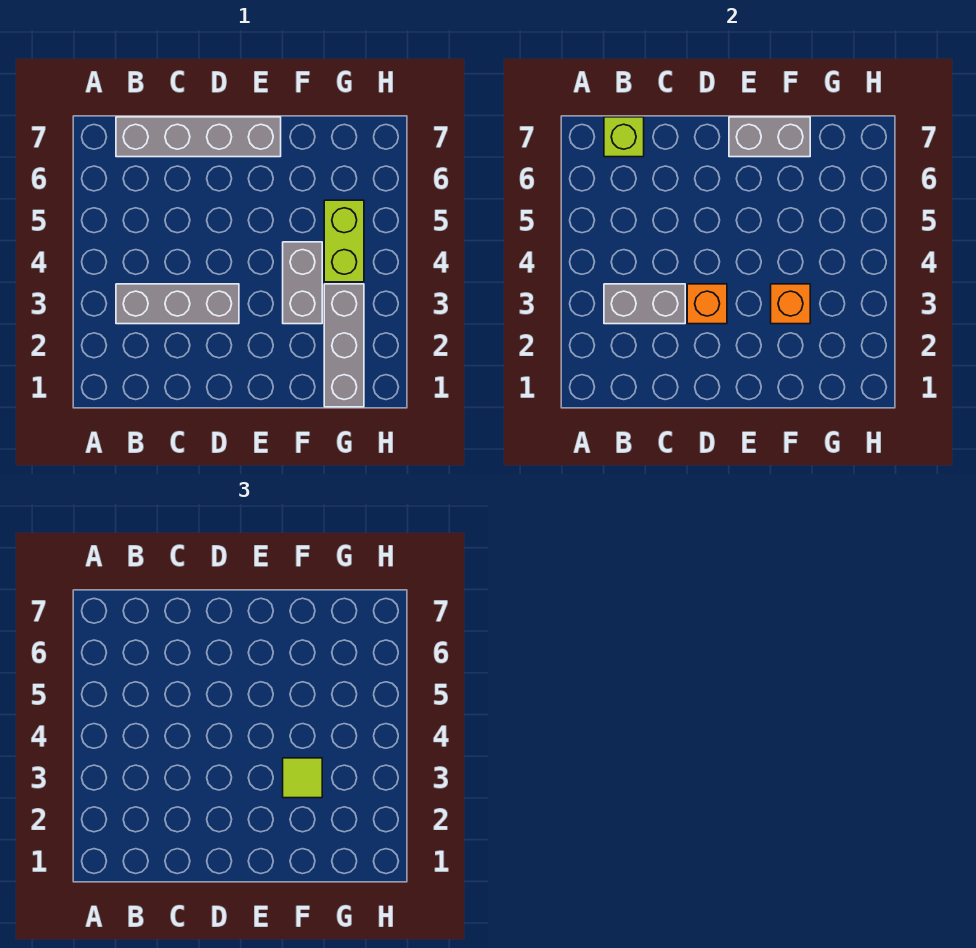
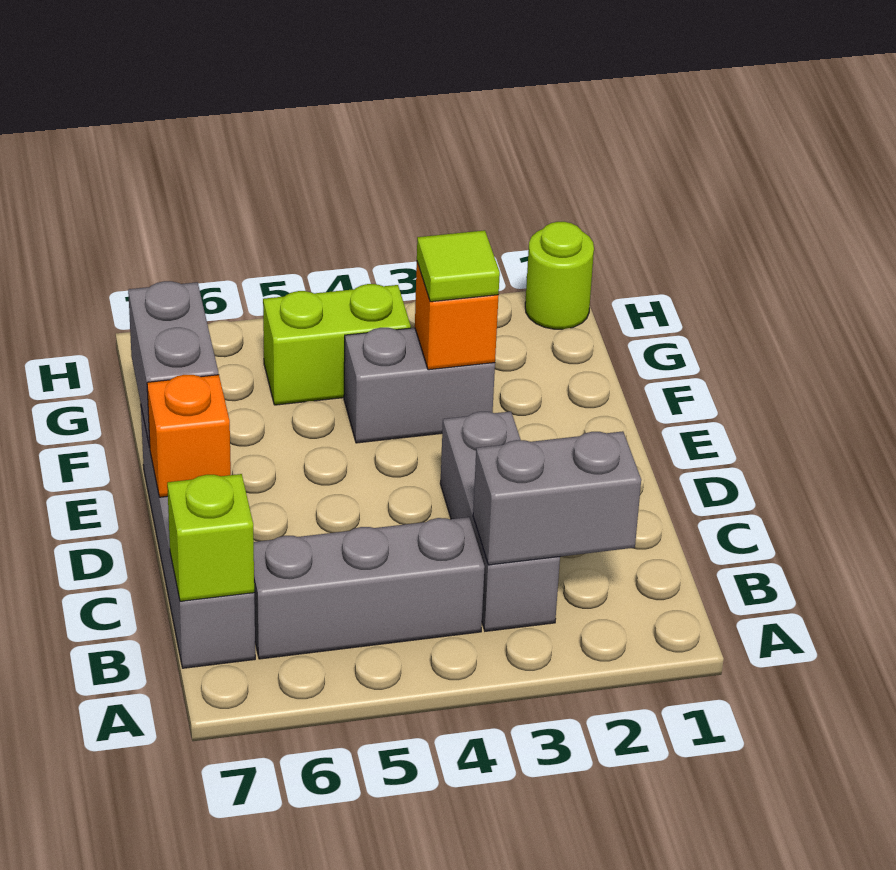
grey brick B3:C3 level 2 -> grey brick B2:B3 level 2
orange brick D3 level 2 -> orange brick D7 level 2
grey brick G1:G3 level 1 -> grey brick B4:B6 level 1
none -> lime round brick H1 level 1

